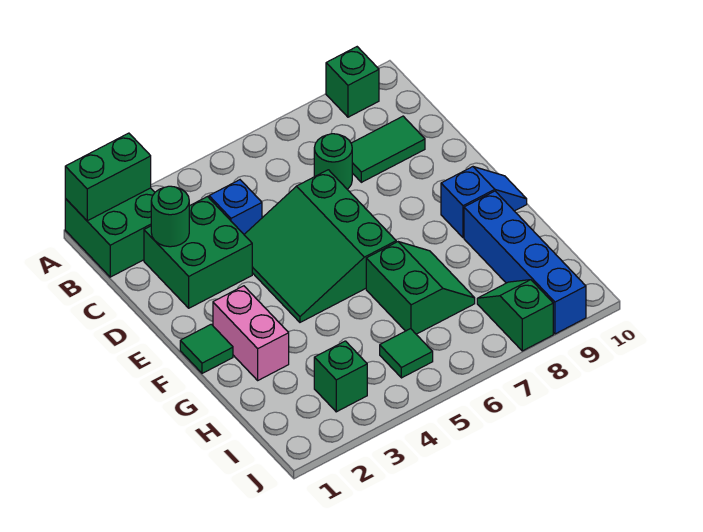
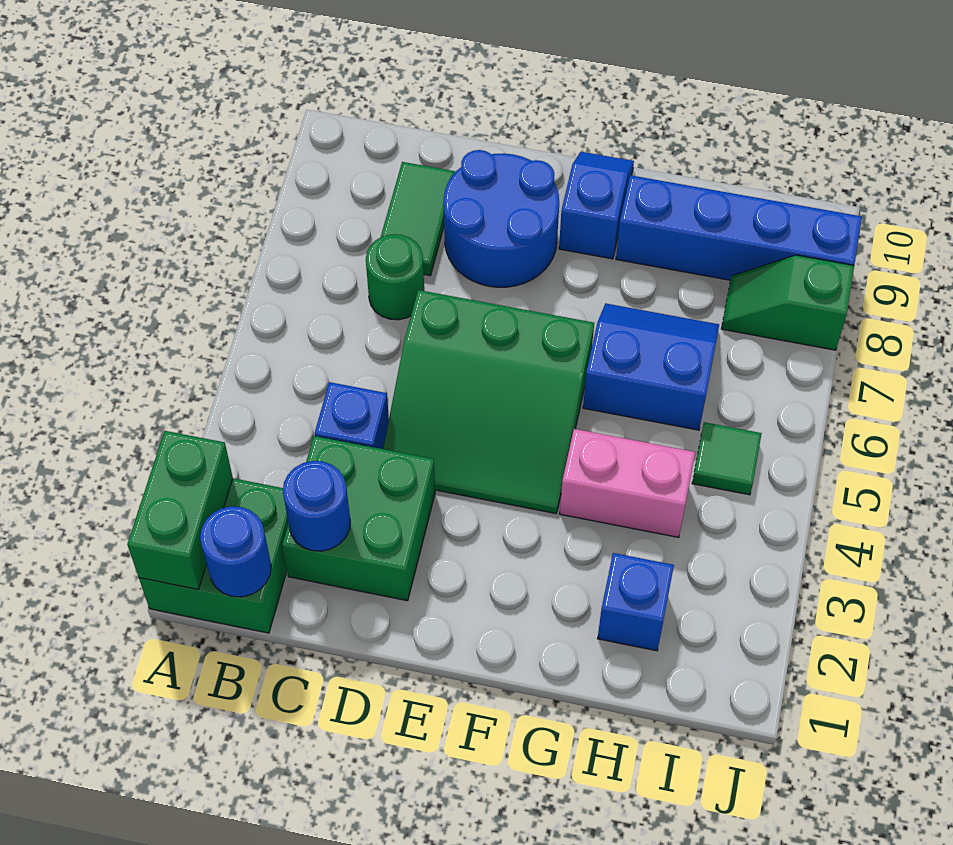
green brick A9 level 1 -> none
none -> blue round brick B1 level 2
green round brick C2 level 2 -> blue round brick C2 level 2
none -> blue round brick D8:E9 level 1
green tile F1 level 1 -> none
pink brick F2:G2 level 1 -> pink brick G4:H4 level 1
green slope G6:H7 level 1 top 6 -> blue slope G6:H7 level 1 top 6
none -> blue brick H2 level 1
green brick I3 level 1 -> none

